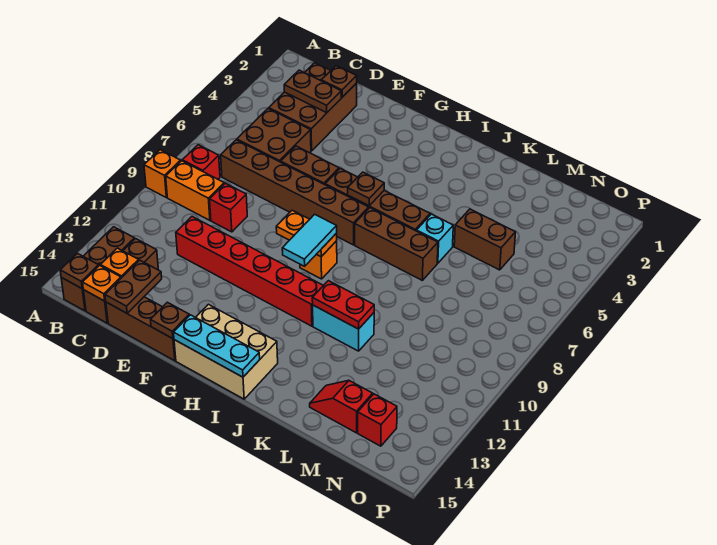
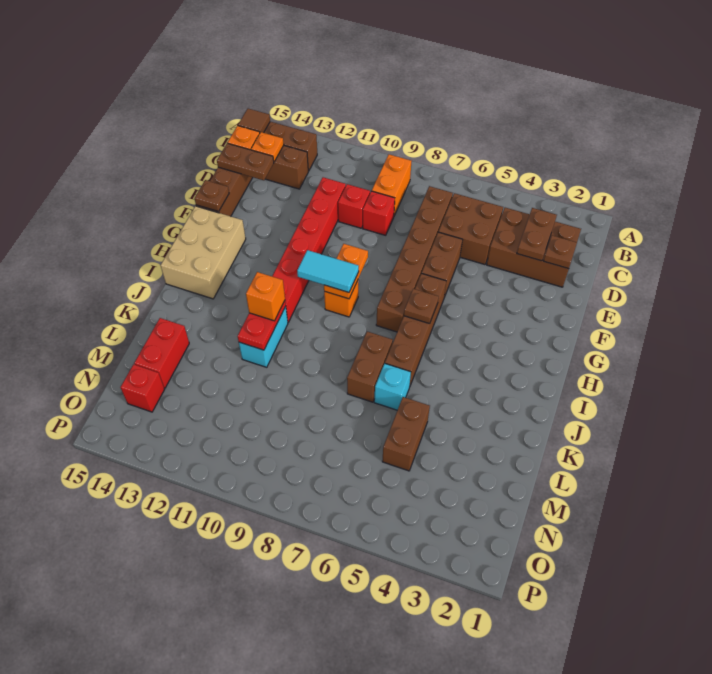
orange brick A9 level 1 -> orange brick J11 level 3
red brick B8 level 1 -> red brick D10 level 1
brown plate B15 level 2 -> brown tile B15 level 2
cyan plate G15:I15 level 2 -> none
brown brick I7:K7 level 1 -> brown brick J7:K7 level 1
red slope L14:M14 level 1 top M -> red brick L14:M14 level 1

